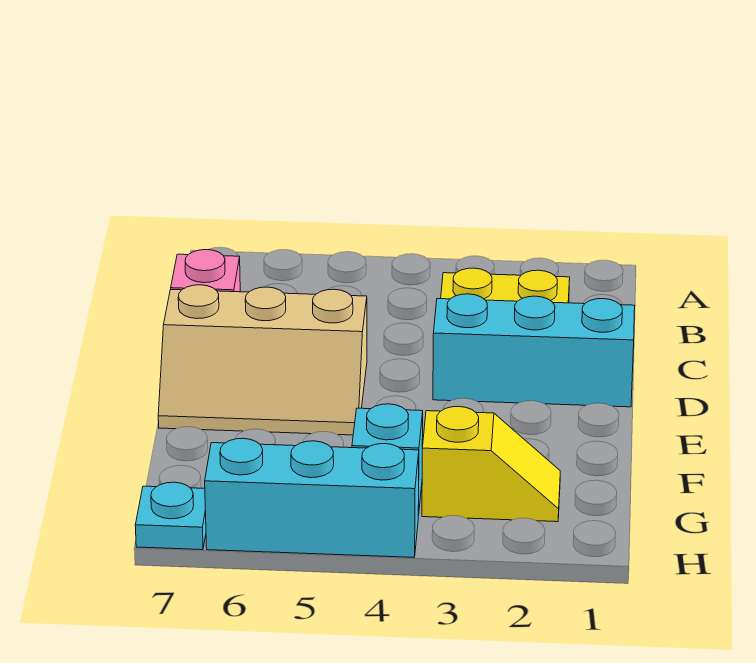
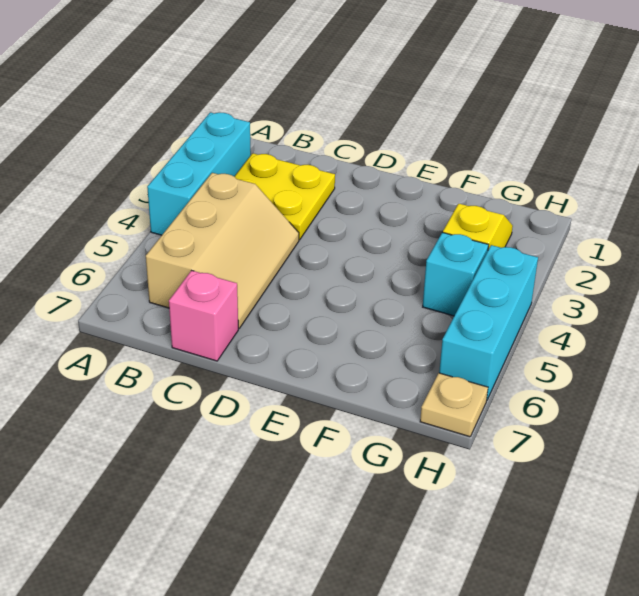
cyan brick D1:D3 level 1 -> cyan brick A2:A4 level 1
tan slope D5:E7 level 1 top D -> tan slope B4:C6 level 1 top B
cyan plate H7 level 1 -> tan plate H7 level 1

